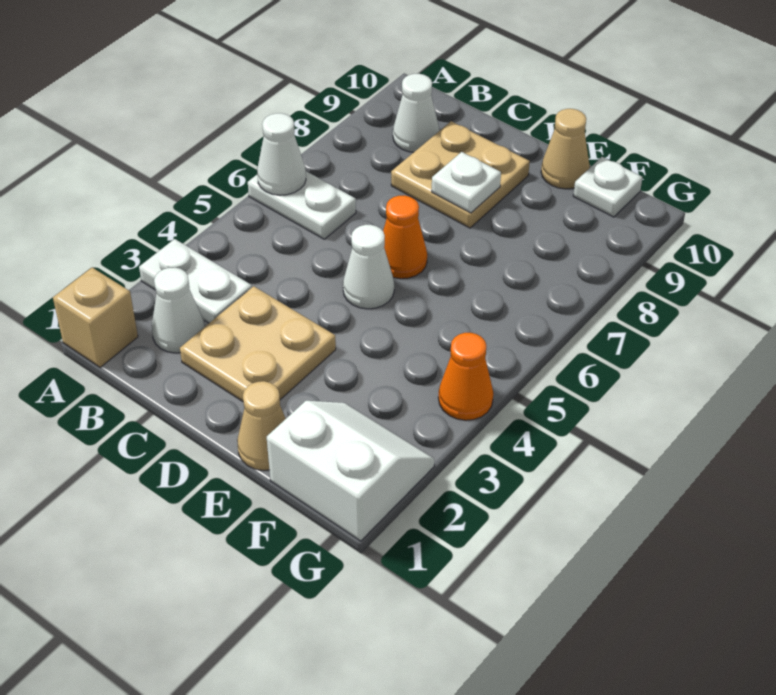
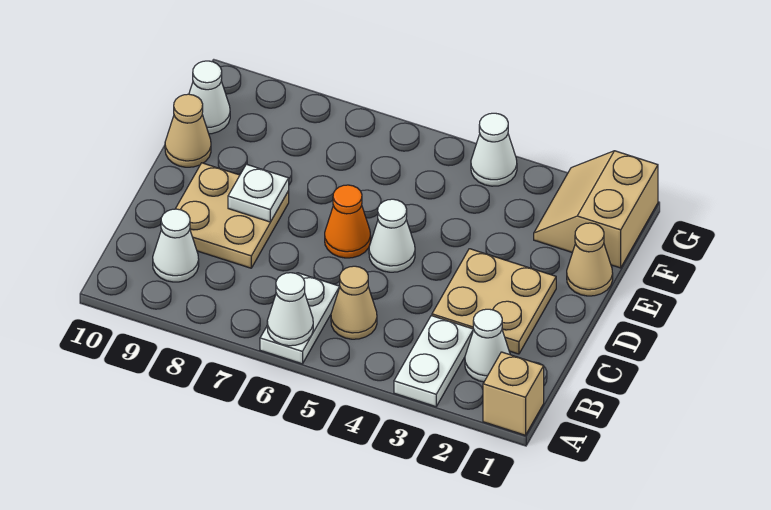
none -> tan cone B5 level 1
white slope F1:G2 level 1 top 1 -> tan slope F1:G2 level 1 top 1
white plate F10 level 1 -> white cone F10 level 1
orange cone G4 level 1 -> white cone G4 level 1

